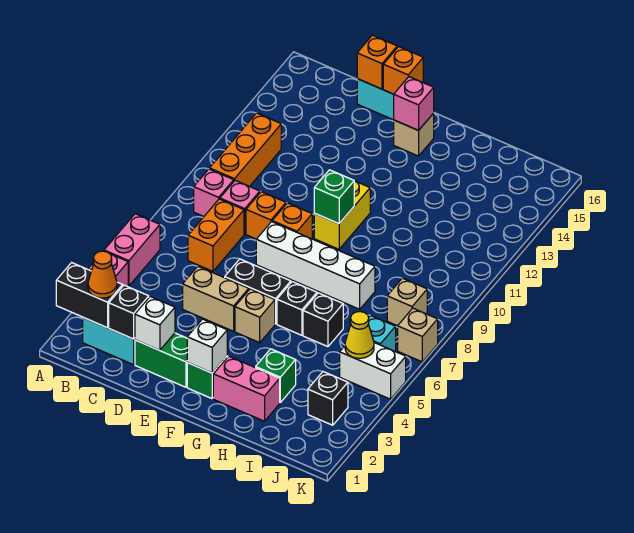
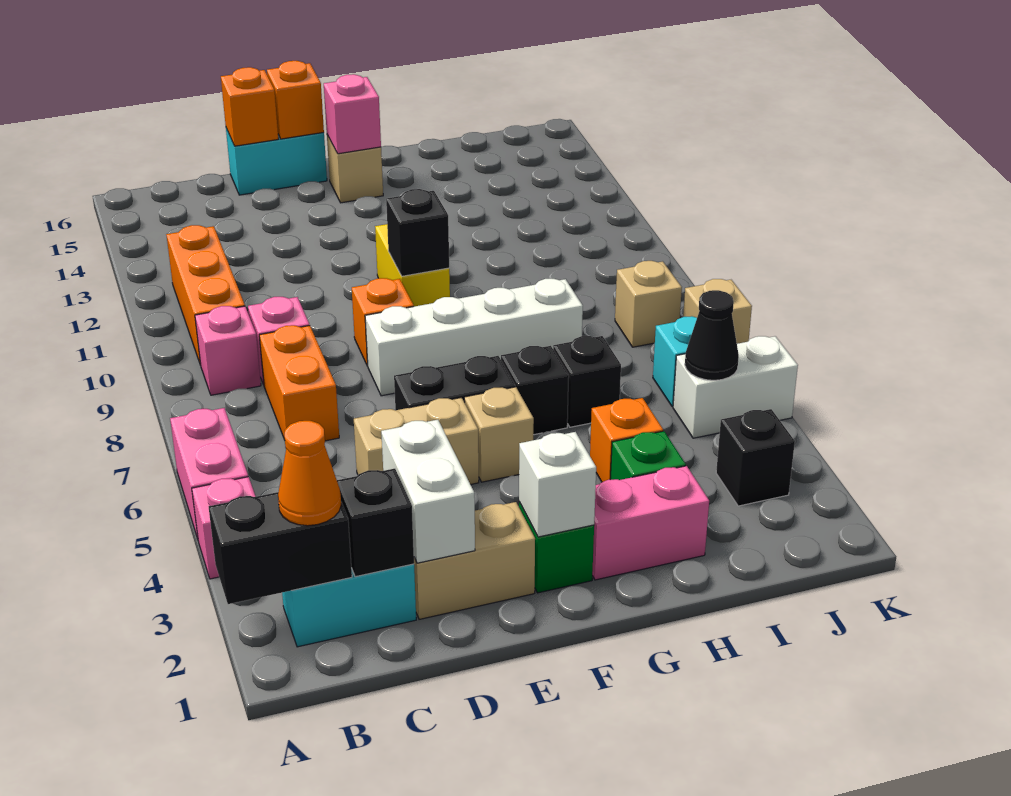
green brick D2:E2 level 1 -> tan brick D2:E2 level 1
white brick D2 level 2 -> white brick D2:D3 level 2
orange brick D9 level 1 -> orange brick H4 level 1
green brick F10 level 2 -> black brick F10 level 2
yellow cone J5 level 2 -> black cone J5 level 2

